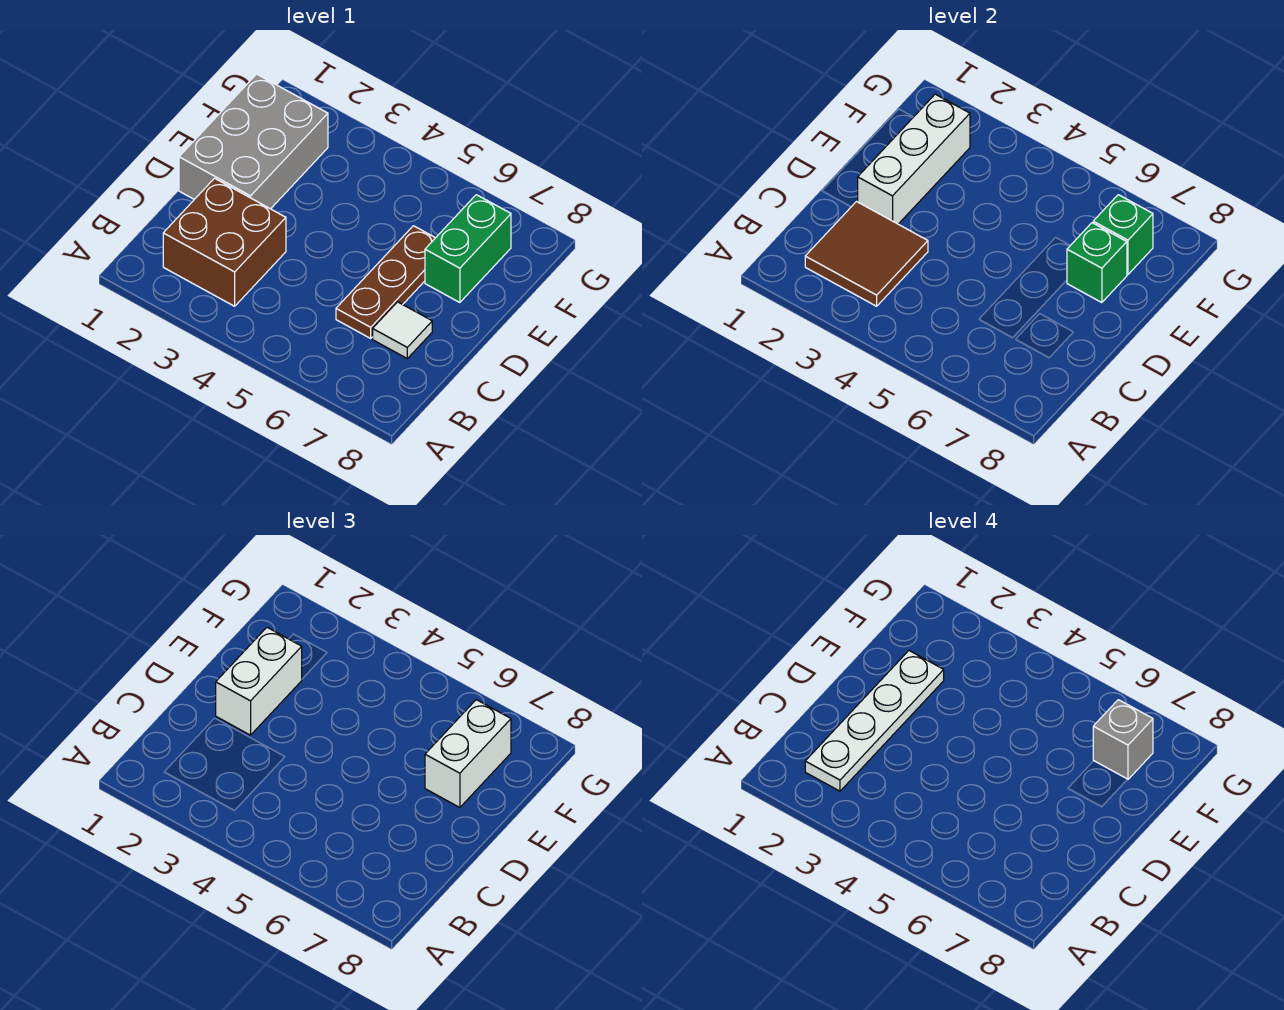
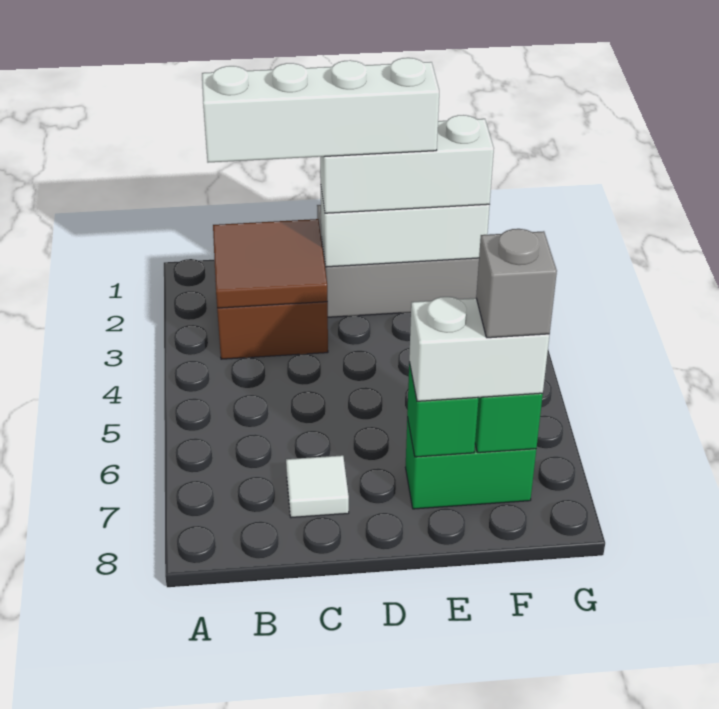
white plate B2:E2 level 4 -> white brick B2:E2 level 4
brown plate C6:E6 level 1 -> none
white brick D2:E2 level 3 -> white brick D2:F2 level 3

